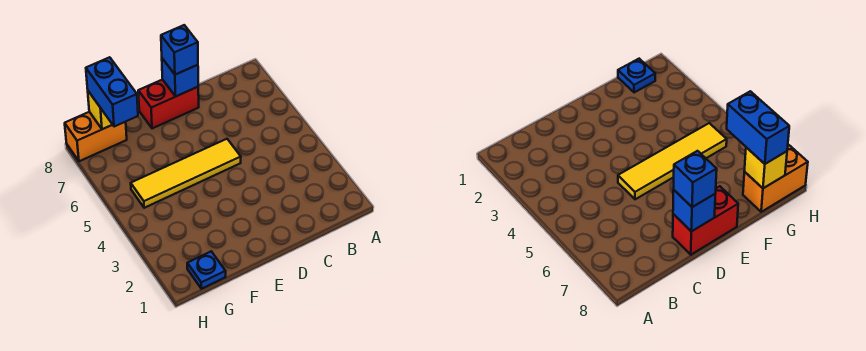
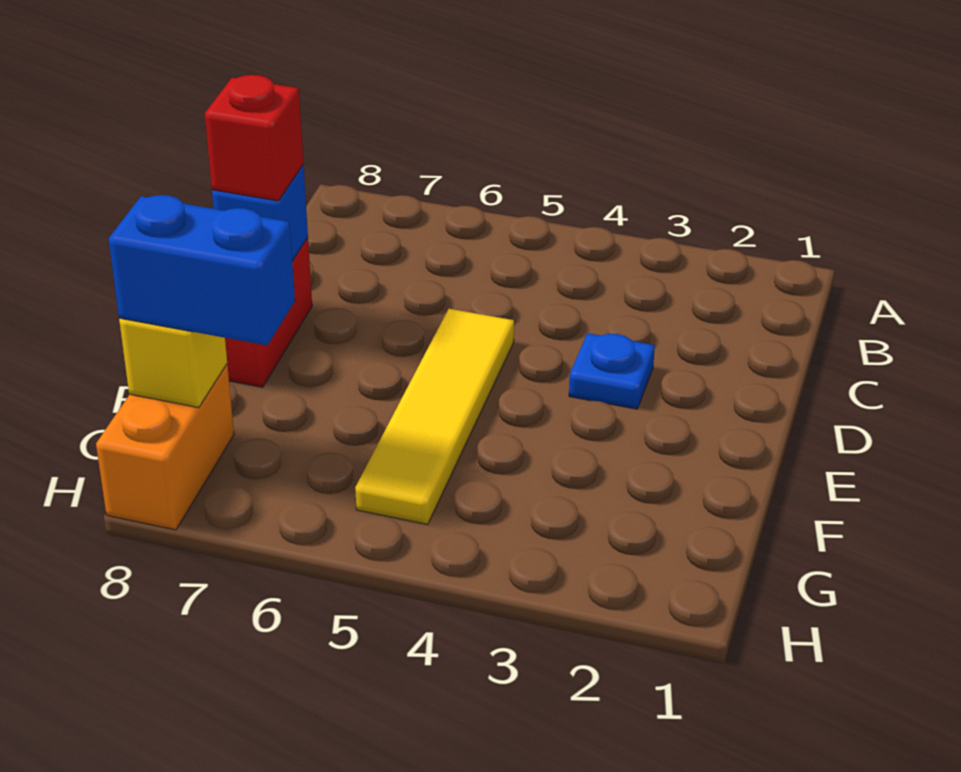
blue brick D8 level 3 -> red brick D8 level 3
blue plate G1 level 1 -> blue plate D3 level 1

